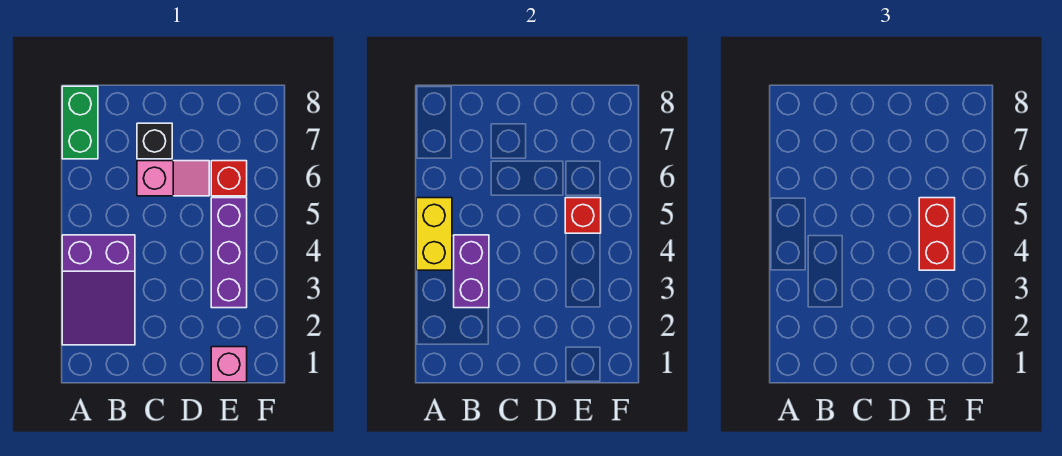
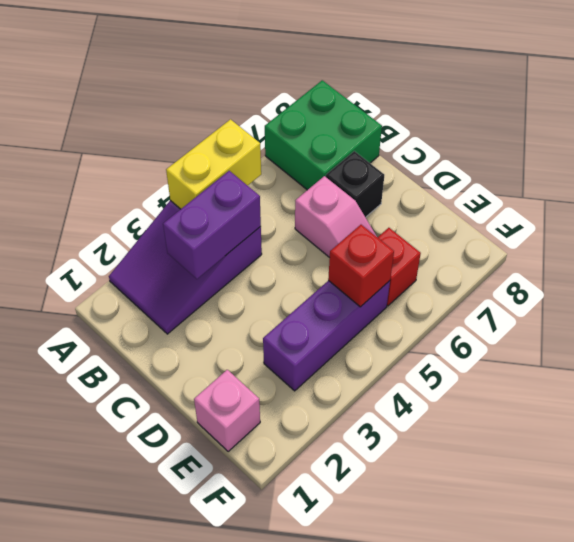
green brick A7:A8 level 1 -> green brick A7:B8 level 1
red brick E4:E5 level 3 -> none

